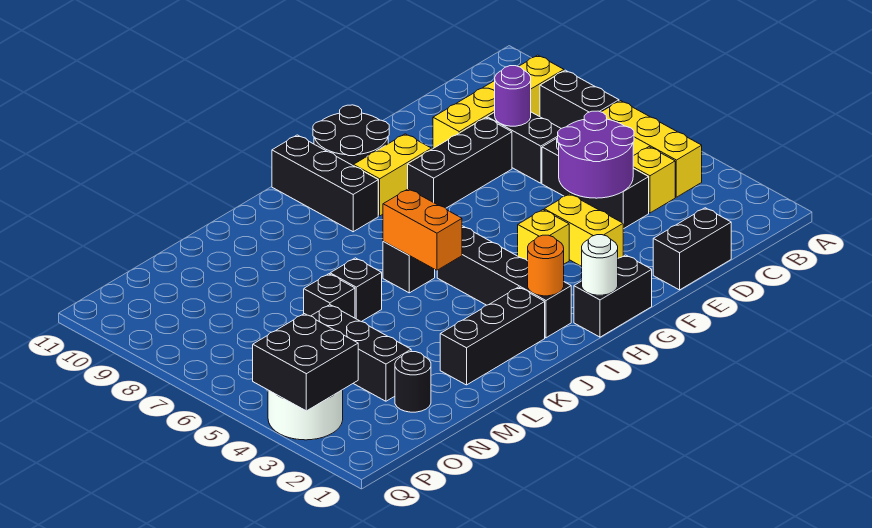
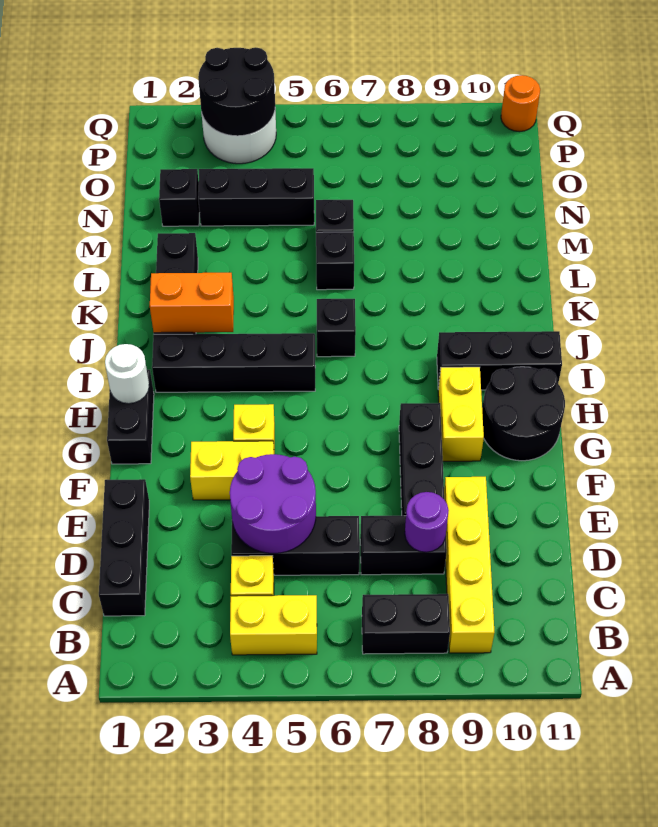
yellow brick B4:B6 level 1 -> yellow brick B4:B5 level 1
black brick D1:E1 level 1 -> black brick C1:E1 level 1
orange round brick I2 level 2 -> orange round brick Q11 level 1
orange brick J5:J6 level 2 -> orange brick J2:J3 level 2
black round brick N2 level 1 -> black brick N2 level 1
black brick P3:Q4 level 2 -> black round brick P3:Q4 level 2

